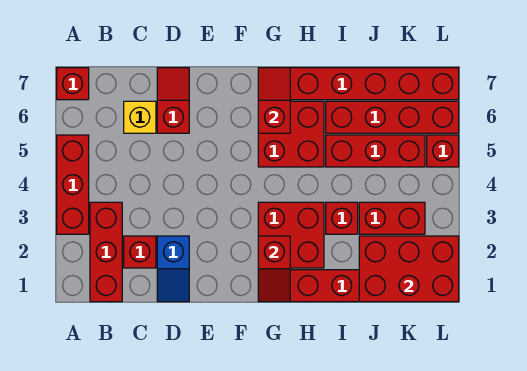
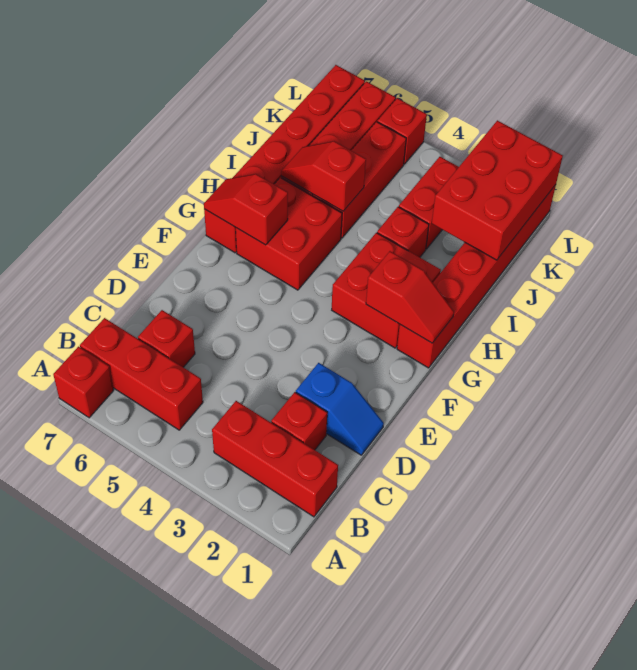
red brick A3:A5 level 1 -> red brick B5:B7 level 1
yellow brick C6 level 1 -> red brick C6 level 1
red slope D6:D7 level 1 top 6 -> red slope I5:I6 level 2 top 5

